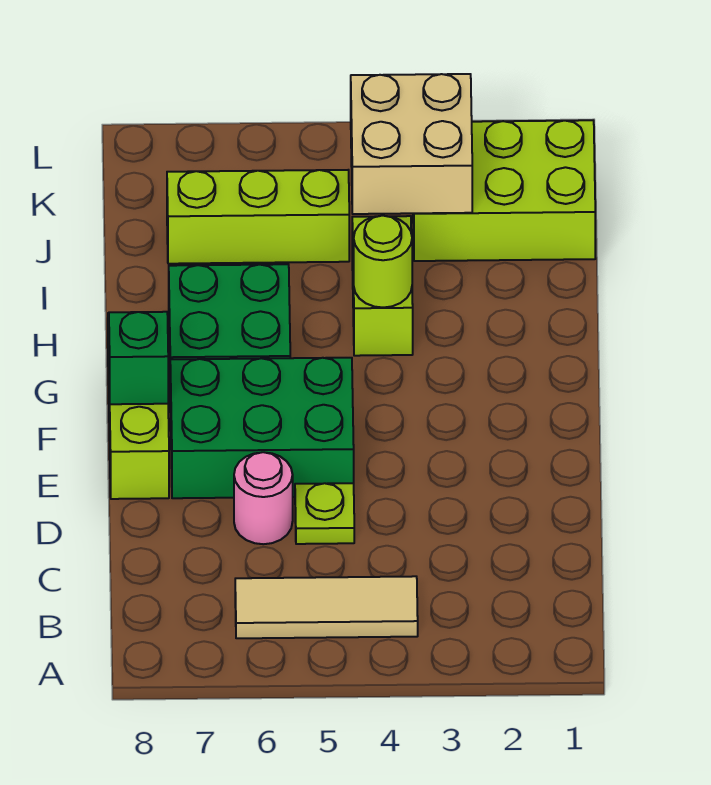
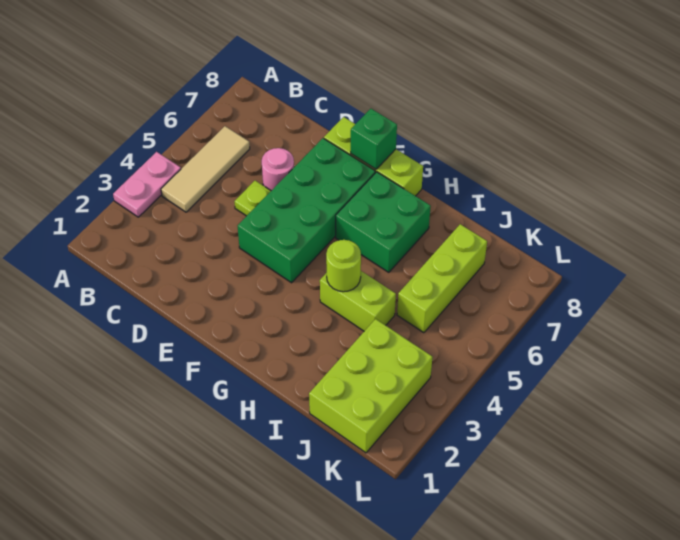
none -> pink plate A3:A4 level 1
green brick E5:F7 level 1 -> green brick E4:F7 level 1
tan brick J3:K4 level 2 -> none

